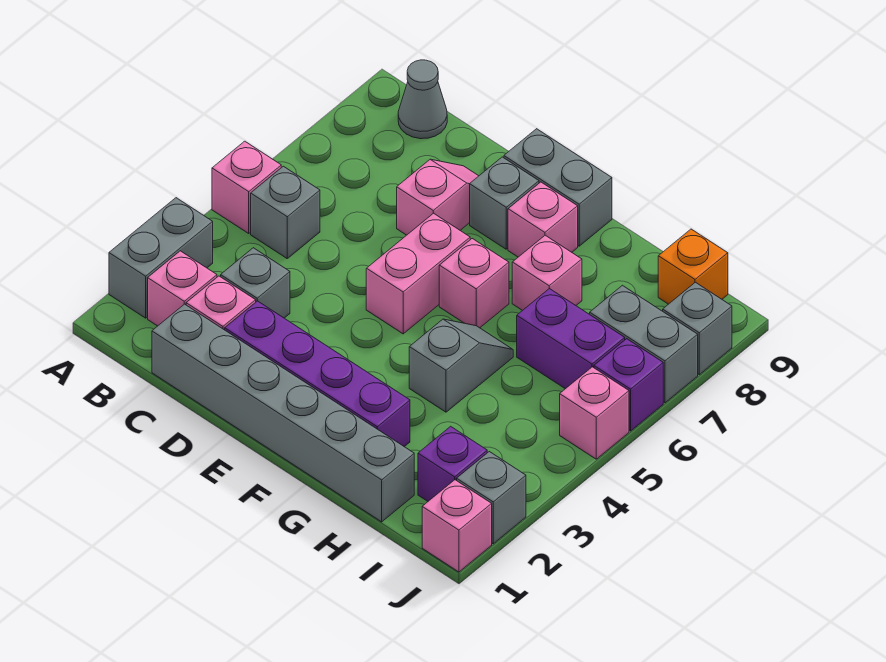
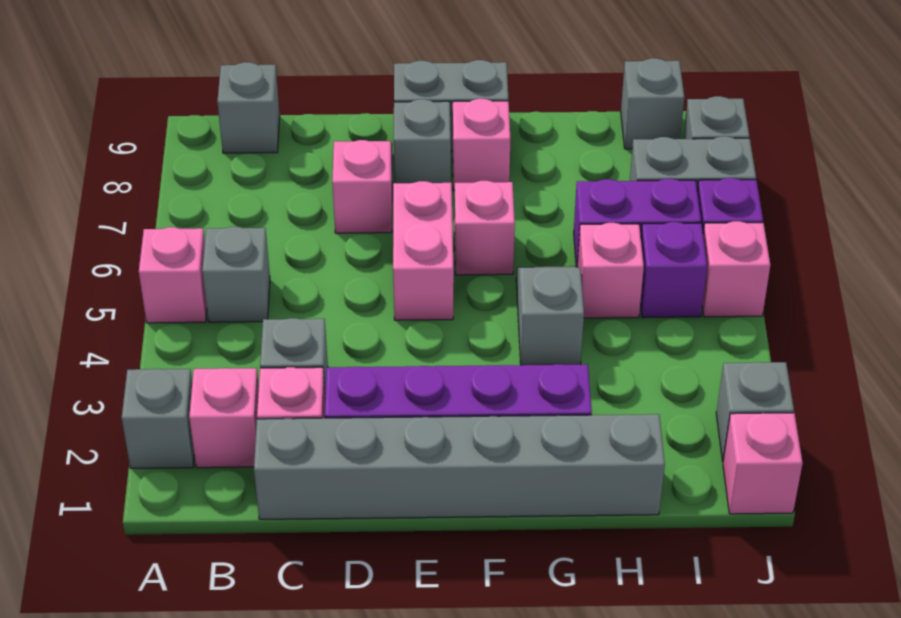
grey brick A2:A3 level 1 -> grey brick A2 level 1
grey cone B9 level 1 -> grey brick B9 level 1
pink brick G7 level 1 -> pink brick H5 level 1
purple brick I2 level 1 -> purple brick I5 level 1
orange brick I9 level 1 -> grey brick I9 level 1

